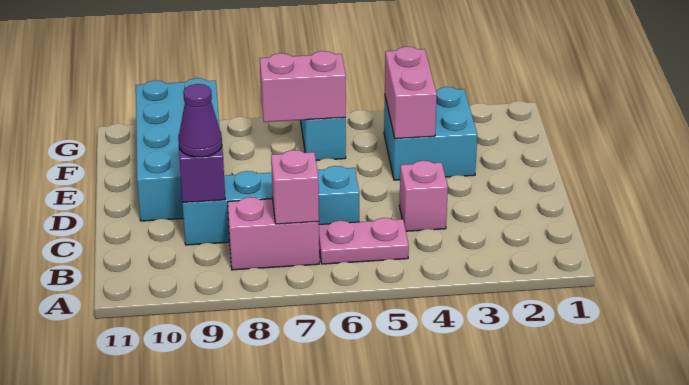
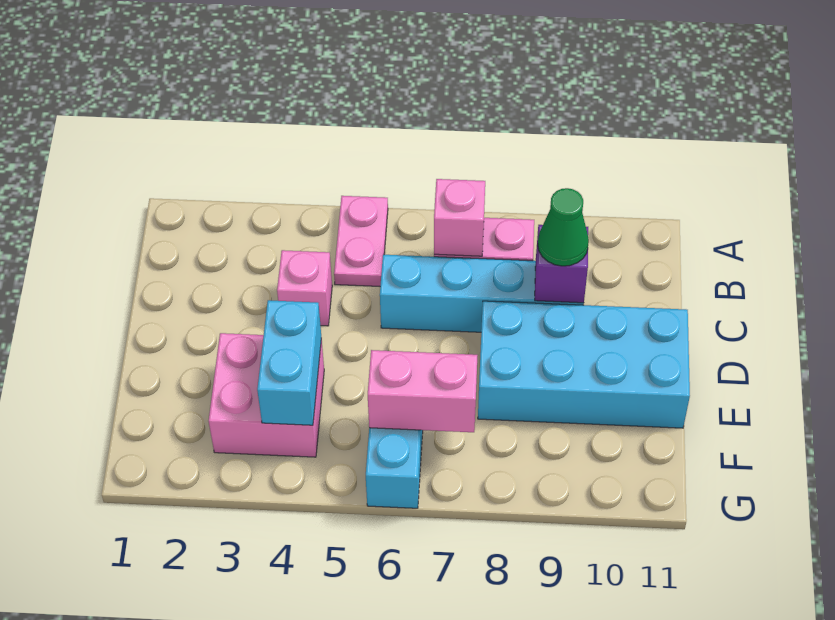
pink plate B5:B6 level 1 -> pink plate A5:B5 level 1
purple cone C9 level 3 -> green cone C9 level 3
cyan brick D9:G10 level 1 -> cyan brick D8:E11 level 1
cyan brick E3:F4 level 1 -> pink brick E3:F4 level 1
pink brick E4:F4 level 2 -> cyan brick E4:F4 level 2

